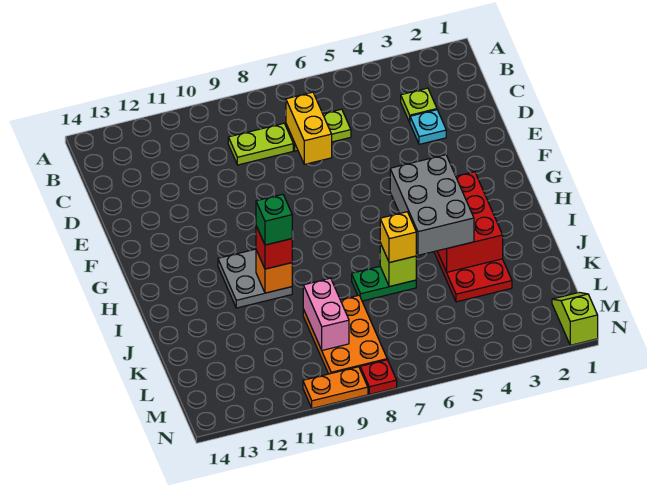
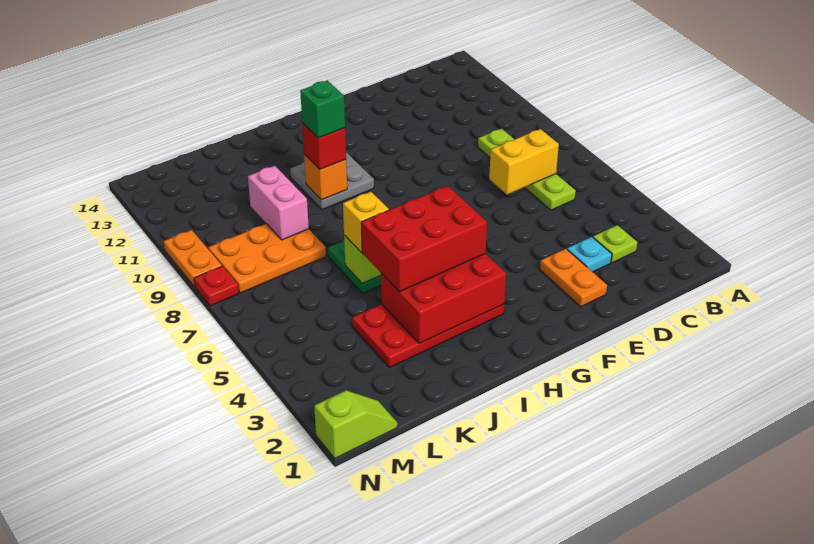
none -> orange plate E2:E3 level 1
grey brick H4:J5 level 3 -> red brick H4:J5 level 3
pink brick K9:L9 level 2 -> pink brick K9:K10 level 2

